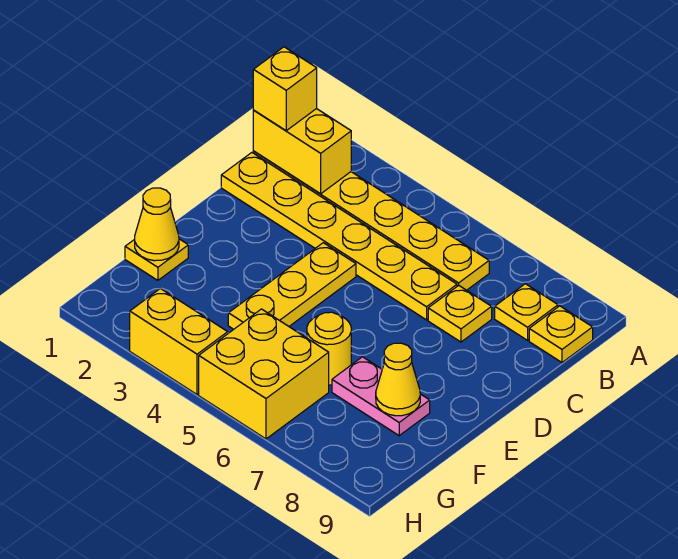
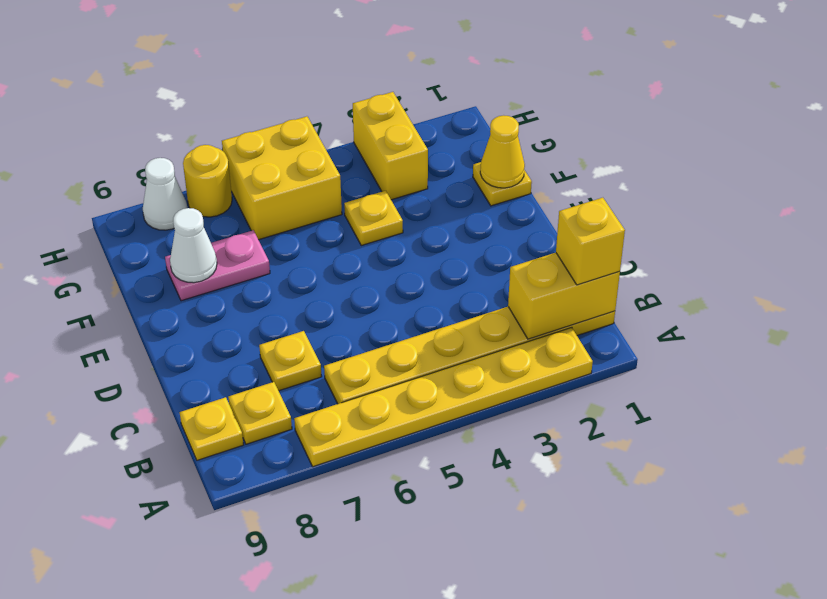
yellow plate C1:C6 level 1 -> yellow plate A2:A7 level 1
yellow plate D4:F4 level 1 -> yellow plate F4 level 1
yellow round brick F6 level 1 -> yellow round brick H7 level 1
yellow cone F8 level 2 -> white cone F8 level 2
yellow brick H3:H4 level 1 -> yellow brick G3:H3 level 1
none -> white cone H8 level 1

